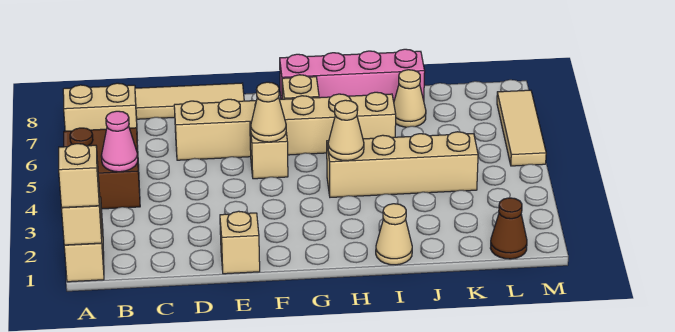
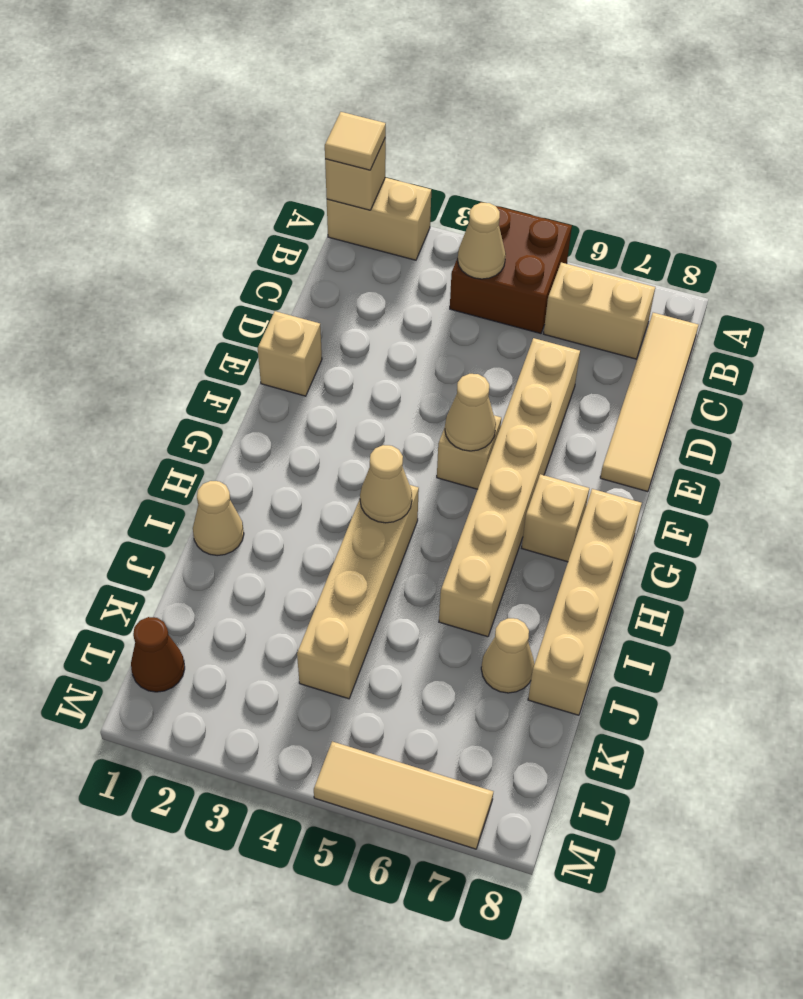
tan brick A1 level 3 -> tan tile A1 level 3
tan brick A7:B7 level 1 -> tan brick B6:B7 level 1
pink cone B4 level 2 -> tan cone B4 level 2
pink brick G8:J8 level 1 -> tan brick G8:J8 level 1

